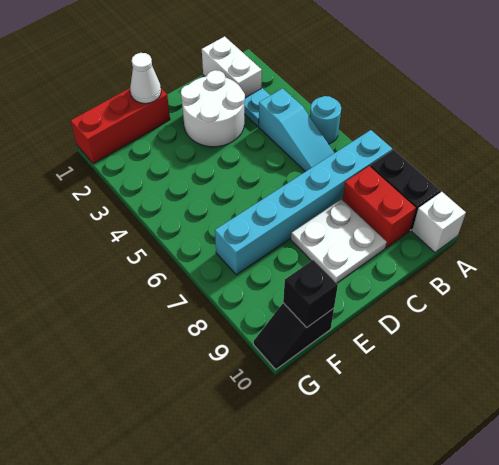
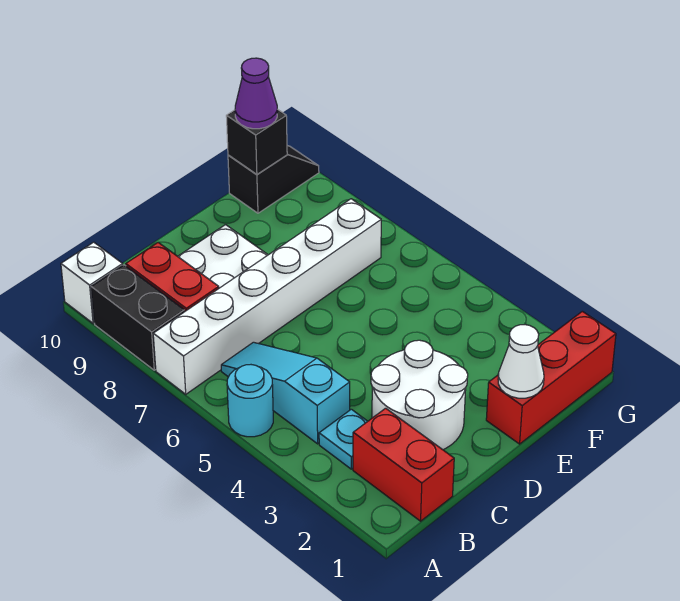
cyan brick A7:F7 level 1 -> white brick A7:F7 level 1
white brick B1:B2 level 1 -> red brick B1:B2 level 1
none -> purple cone F10 level 3

